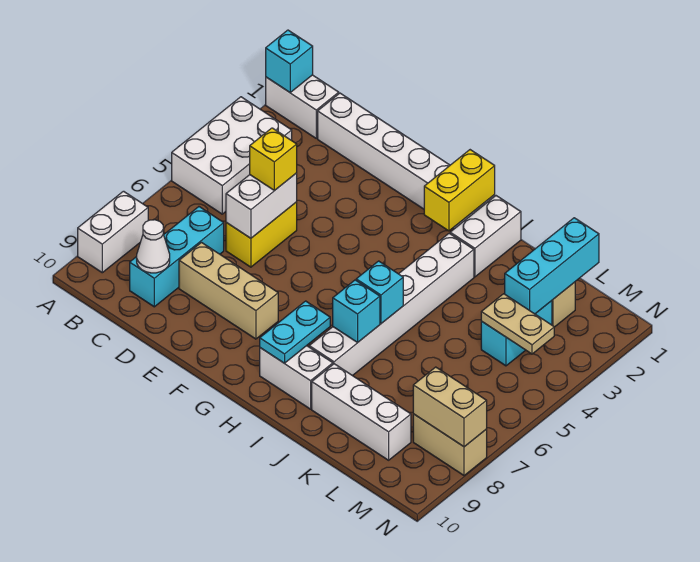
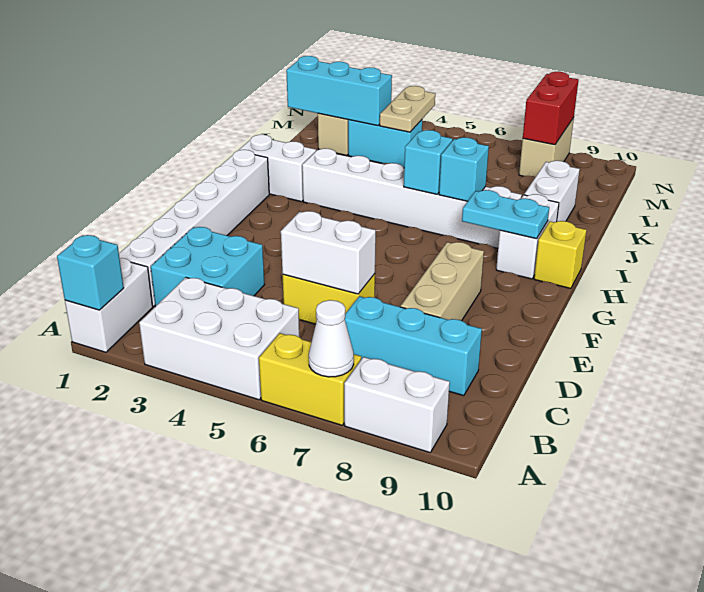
none -> cyan brick C2:D3 level 1
white cone C9 level 2 -> white cone A7 level 2
yellow brick D5 level 3 -> yellow brick H10 level 1
yellow brick H1:H2 level 2 -> yellow brick A6:A7 level 1
white brick J9:L9 level 1 -> white brick J9:K9 level 1
tan brick M8:N8 level 2 -> red brick M8:N8 level 2

